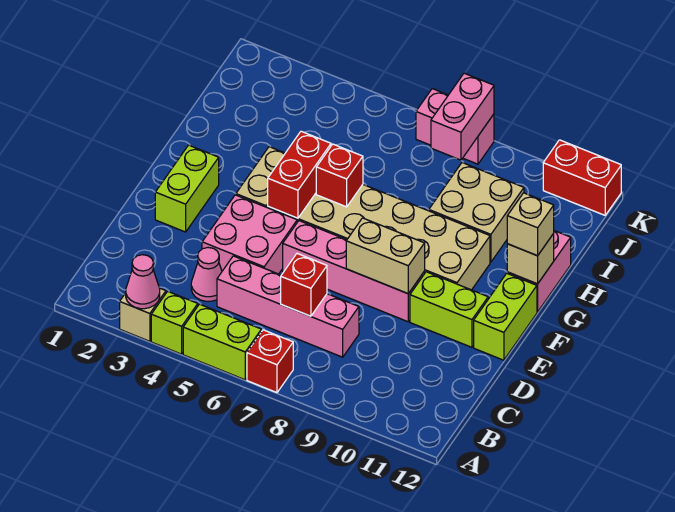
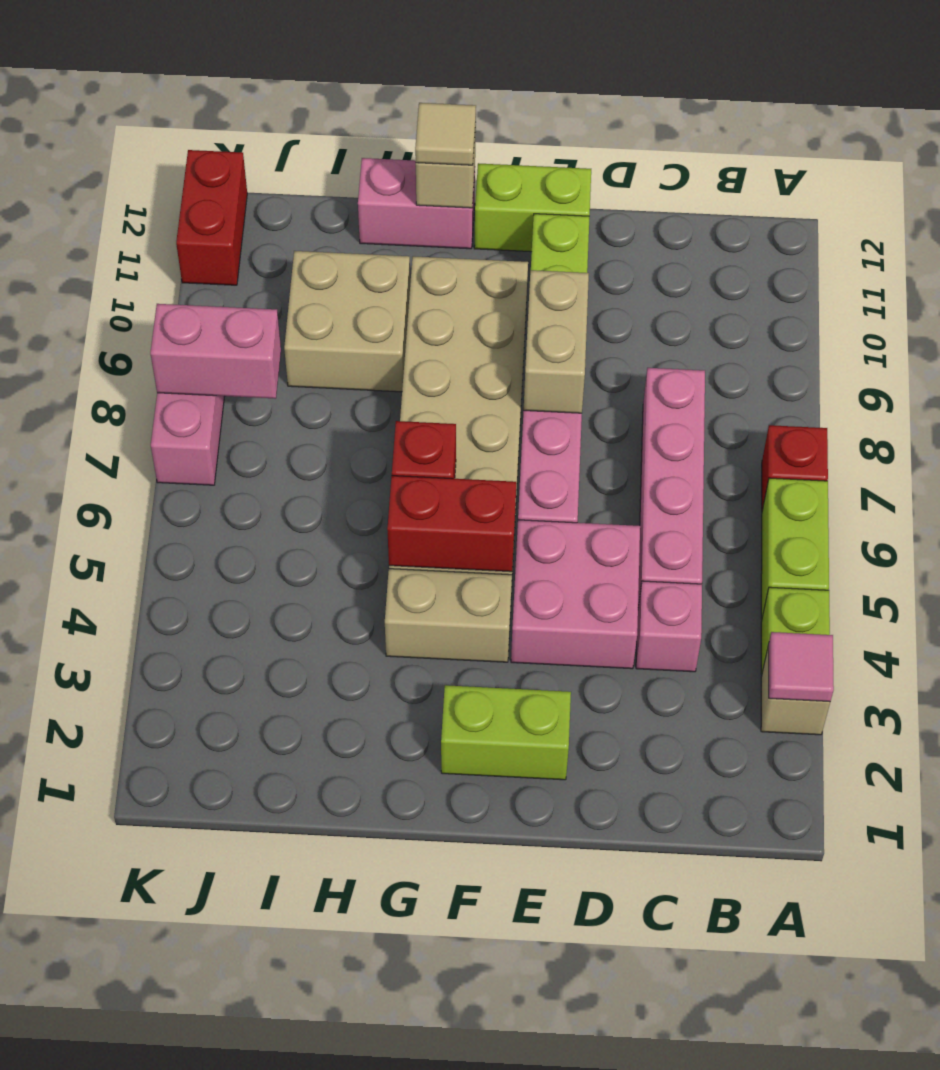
pink cone A3 level 2 -> pink tile A3 level 2
pink cone C4 level 1 -> pink brick C4 level 1
red brick C7 level 2 -> none
tan brick G12 level 3 -> tan tile G12 level 3

